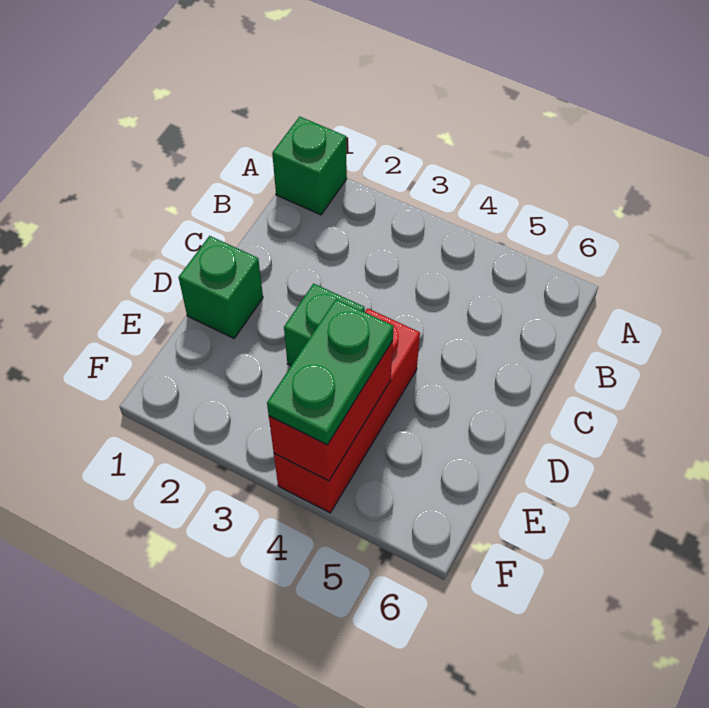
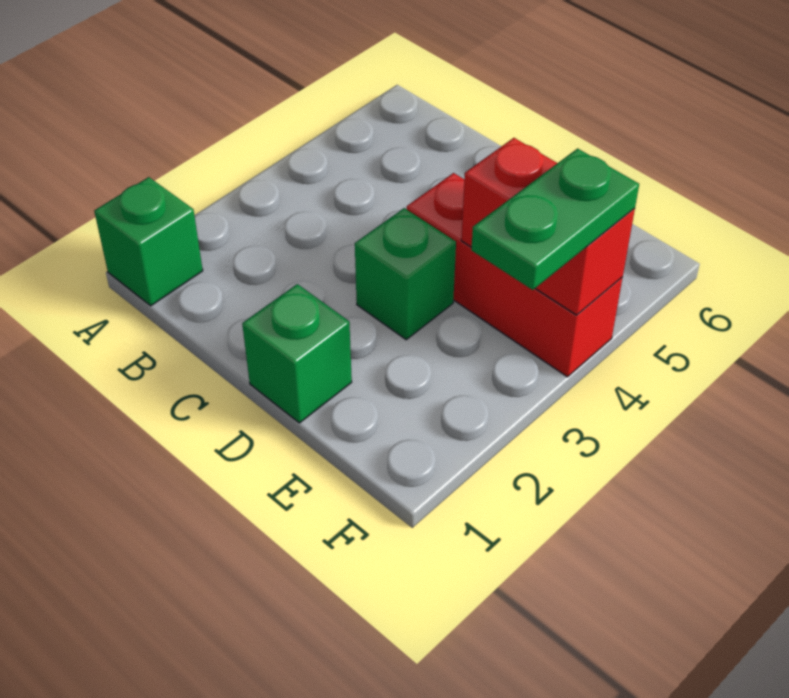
green plate E4:F4 level 3 -> green plate F3:F4 level 3

